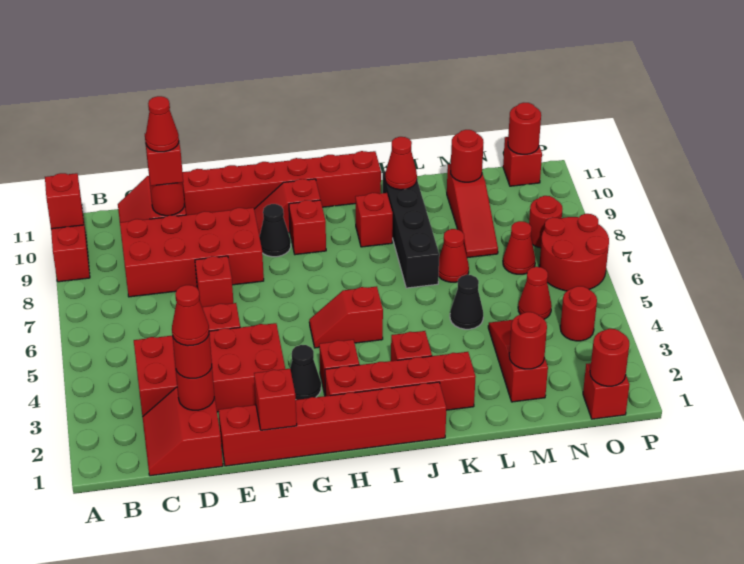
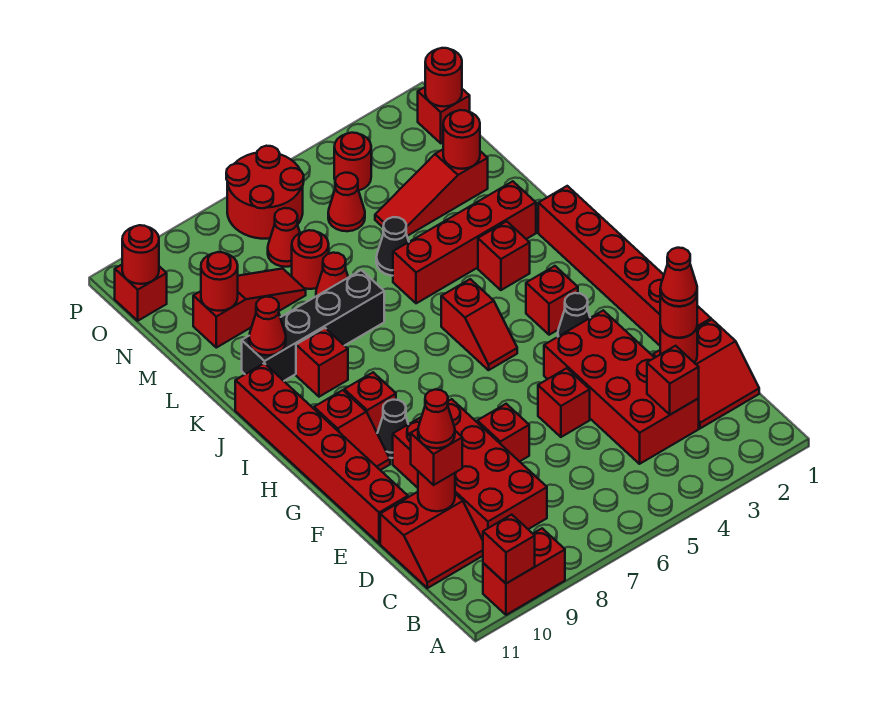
red brick F1 level 2 -> red brick C3 level 2
red brick H2:K2 level 1 -> red brick K2:K5 level 1
red round brick O8 level 1 -> red round brick M7 level 1

